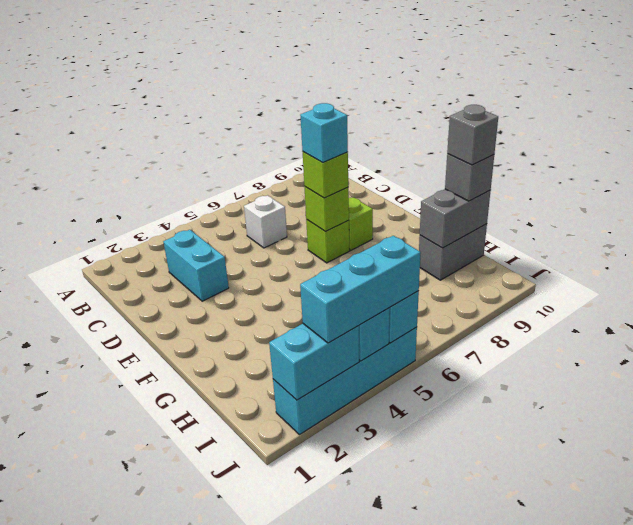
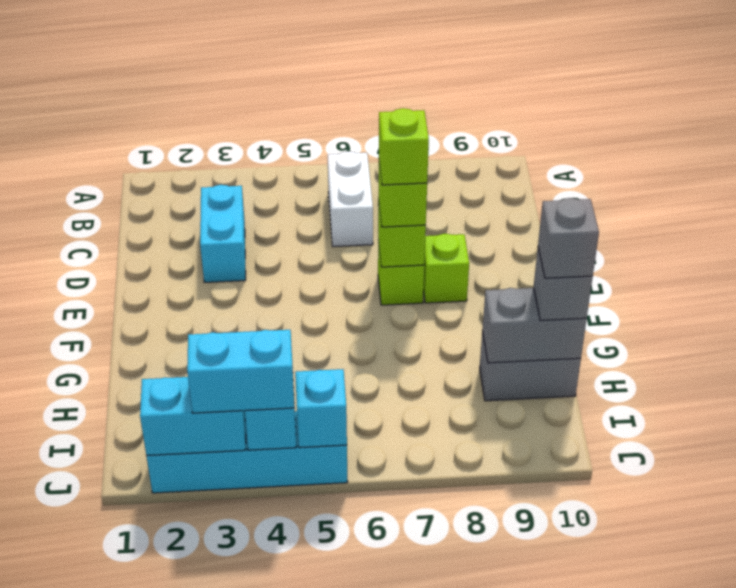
white brick C6 level 1 -> white brick B6:C6 level 1
cyan brick E7 level 4 -> lime brick E7 level 4
cyan brick J3:J5 level 3 -> cyan brick J3:J4 level 3

